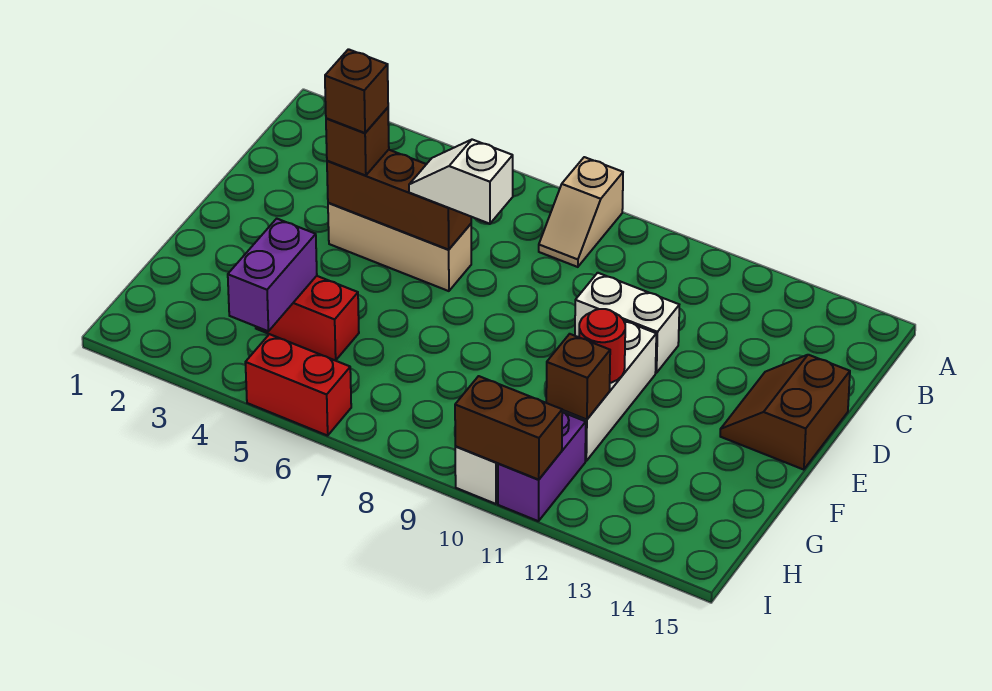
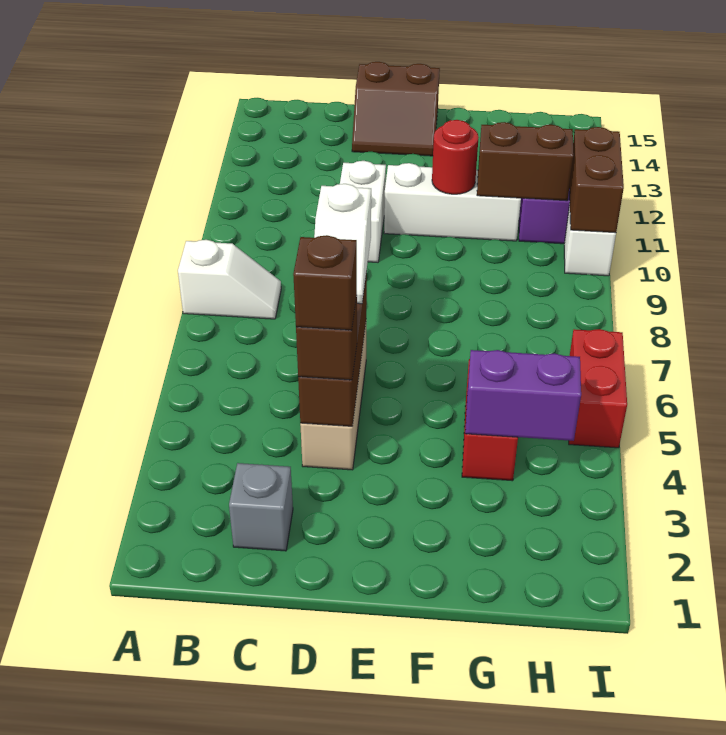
tan slope A8:B8 level 1 top A -> white slope A8:B8 level 1 top A
none -> grey brick C2 level 1
brown brick G11 level 2 -> brown brick G11:H11 level 2

